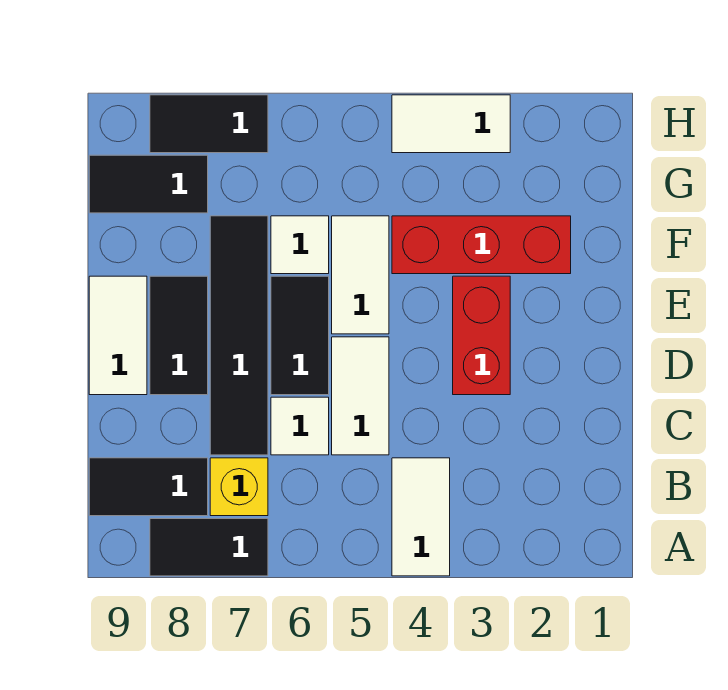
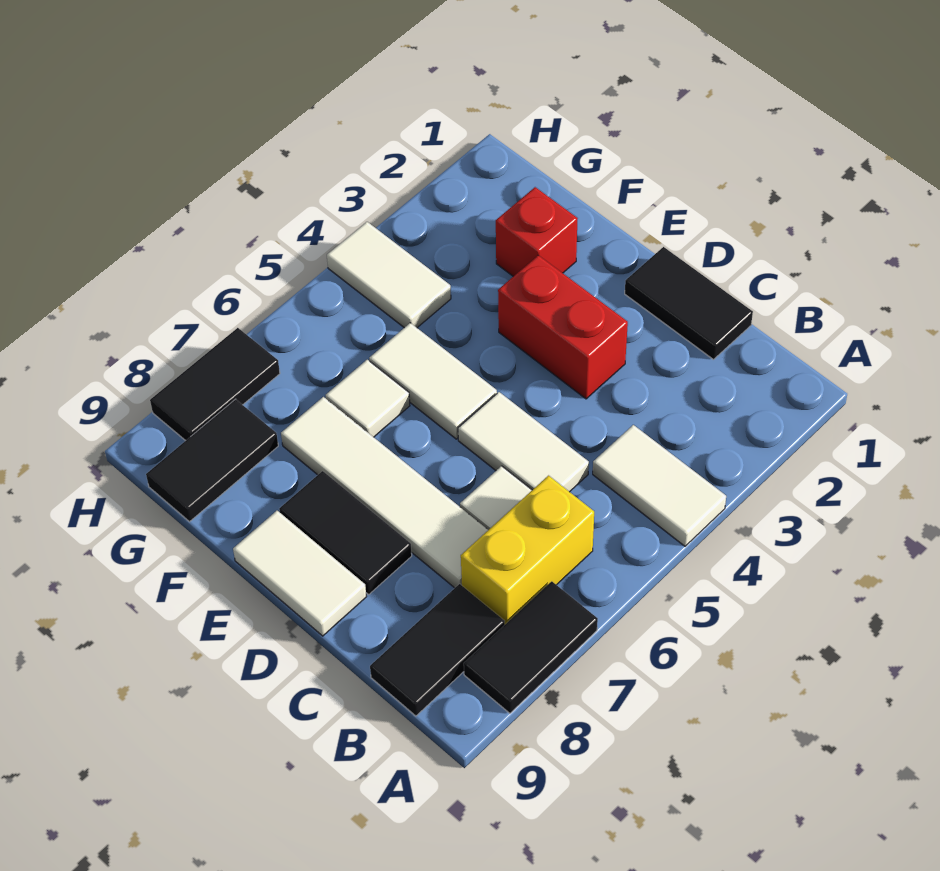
yellow brick B7 level 1 -> yellow brick B6:B7 level 1
black tile C7:F7 level 1 -> white tile C7:F7 level 1
black tile D6:E6 level 1 -> black tile C1:D1 level 1
red brick F2:F4 level 1 -> red brick F2 level 1
white tile H3:H4 level 1 -> white tile G4:H4 level 1

